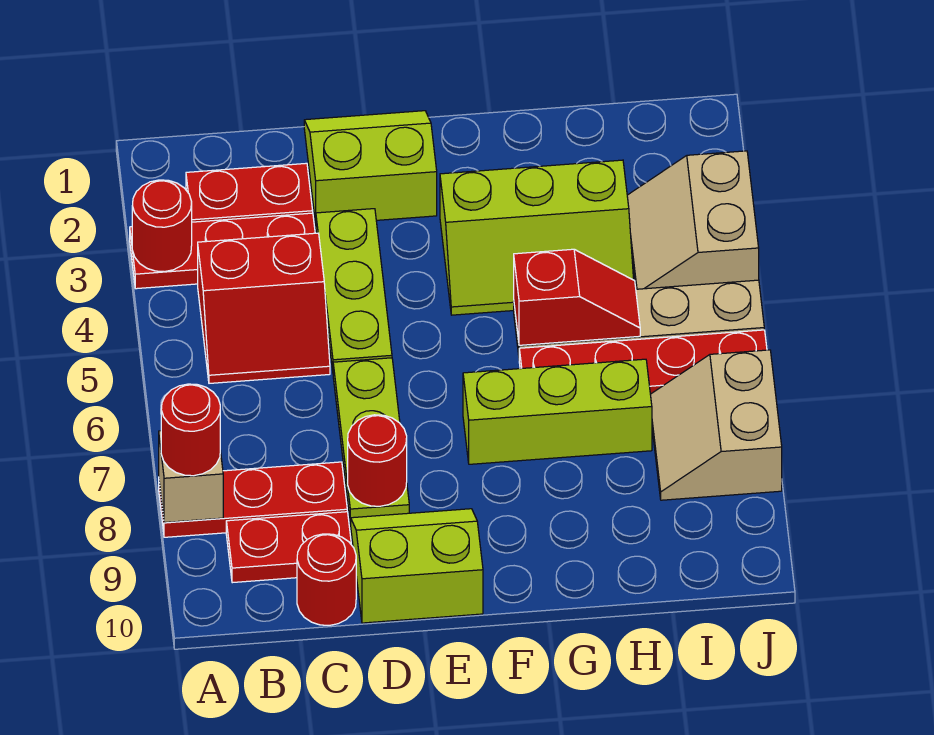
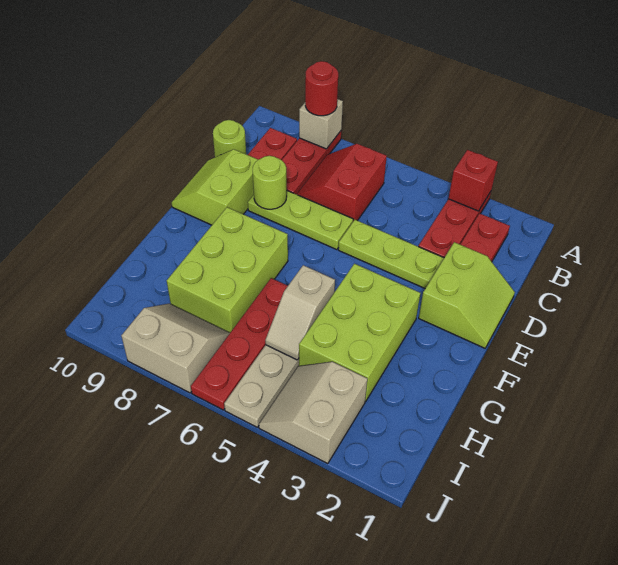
red round brick A3 level 2 -> red brick A3 level 2
red slope B4:C5 level 1 top 4 -> red slope B6:C7 level 1 top 6
red round brick C10 level 1 -> lime round brick C10 level 1
red round brick D8 level 2 -> lime round brick D8 level 2
lime slope D9:E10 level 1 top 10 -> lime slope D9:E10 level 1 top 9
lime slope F3:H4 level 1 top 3 -> lime brick F3:H4 level 1
lime brick F7:H7 level 1 -> lime brick F7:H8 level 1
red slope G5:H5 level 2 top G -> tan slope G5:H5 level 2 top G
tan slope I3:J4 level 1 top J -> tan slope I3:J4 level 1 top 3

